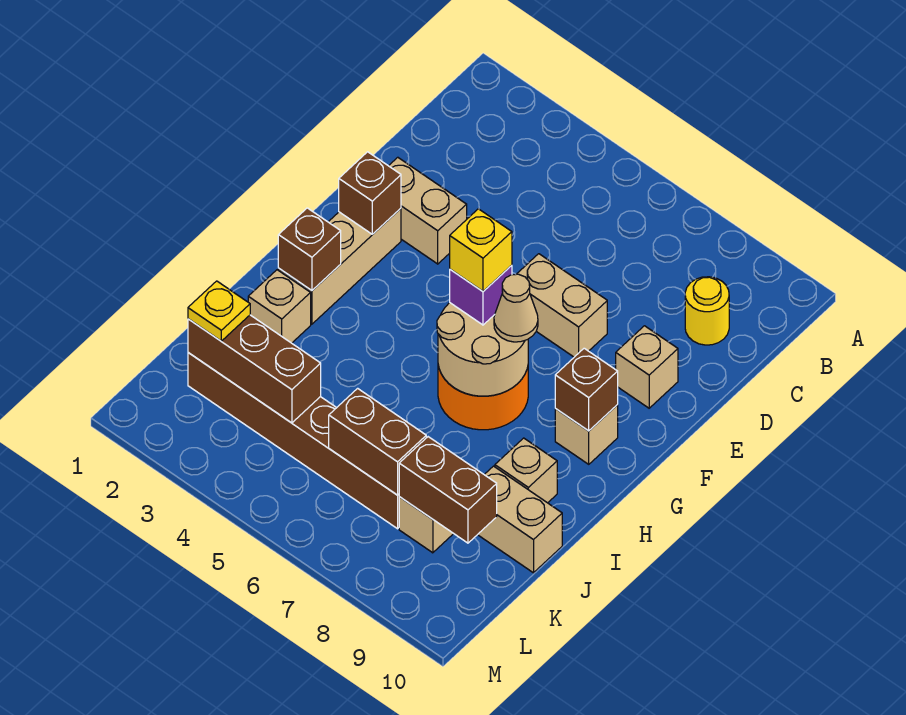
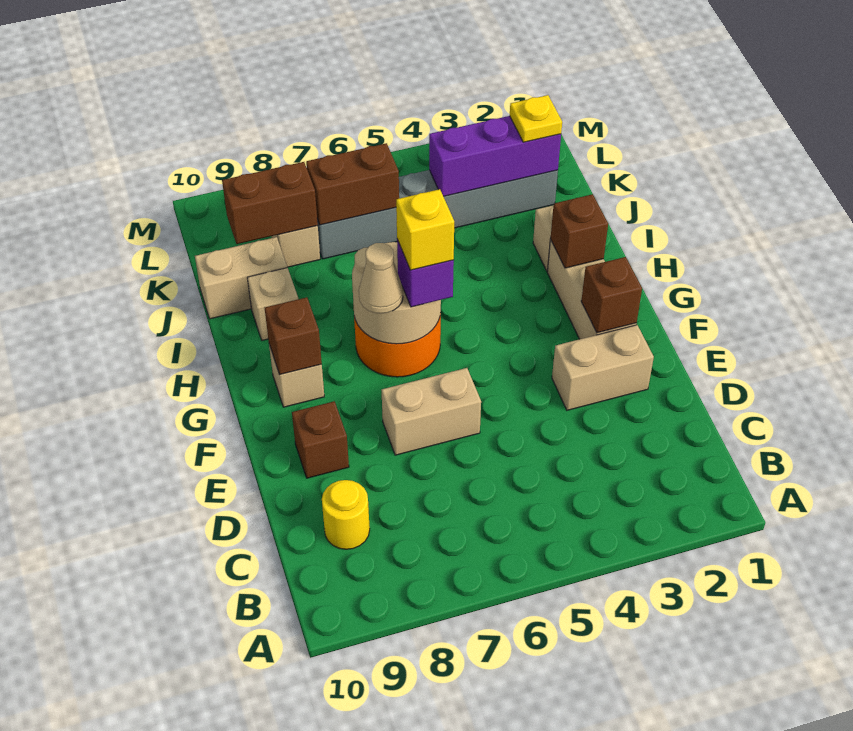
tan brick E9 level 1 -> brown brick E9 level 1
brown brick K2:K7 level 1 -> grey brick K2:K7 level 1
brown brick K2:K4 level 2 -> purple brick K2:K4 level 2

